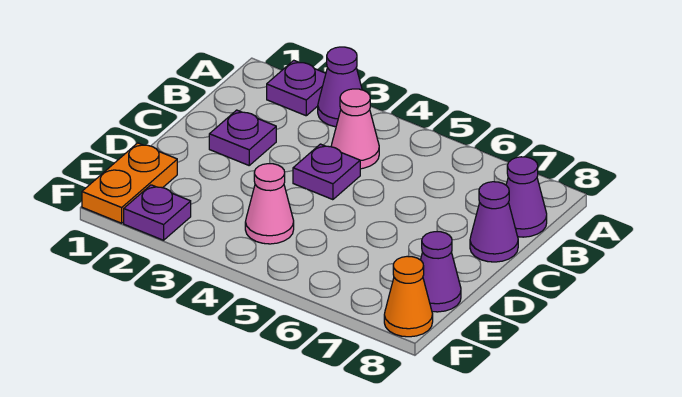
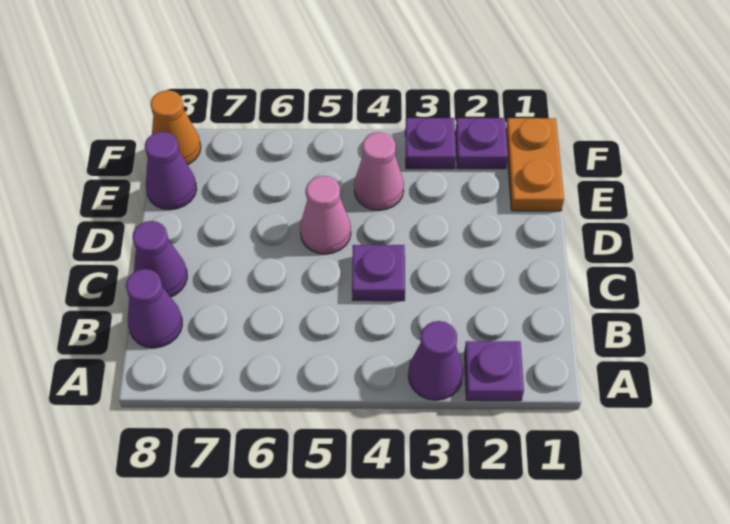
pink cone B4 level 1 -> pink cone D5 level 1
purple plate C2 level 1 -> purple plate F3 level 1

